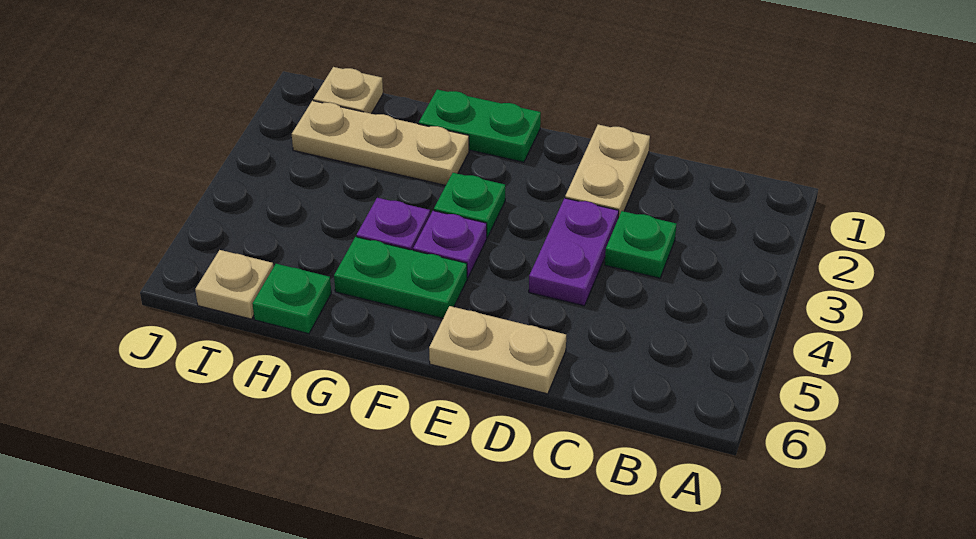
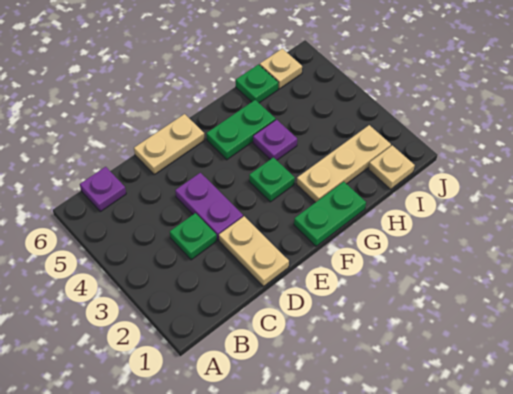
purple plate F4 level 1 -> purple plate B6 level 1

